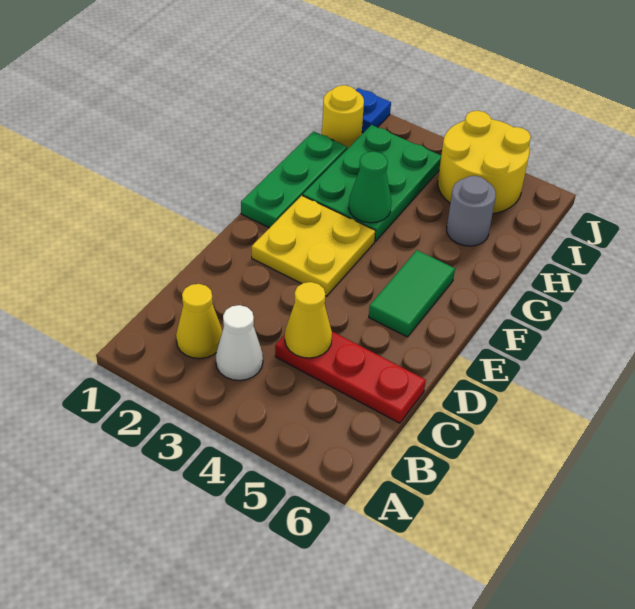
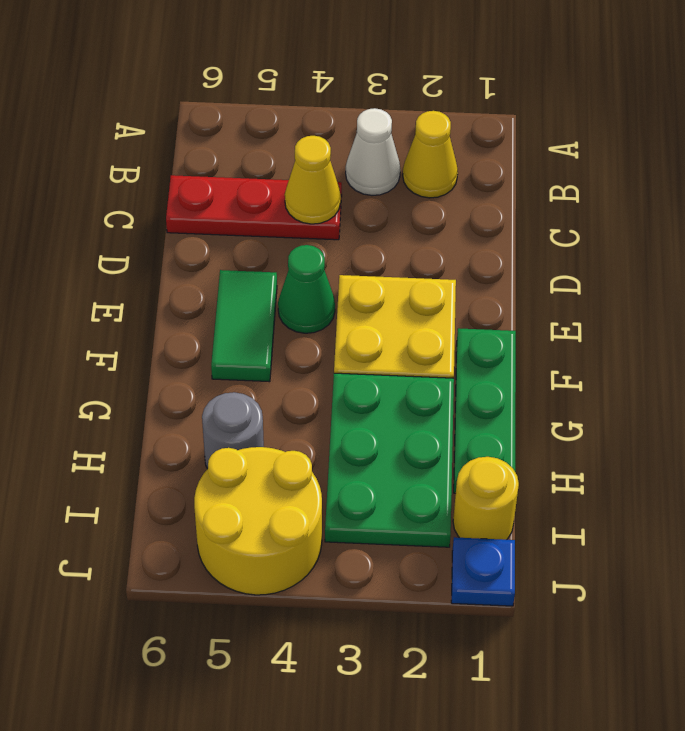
green cone G3 level 2 -> green cone E4 level 1

